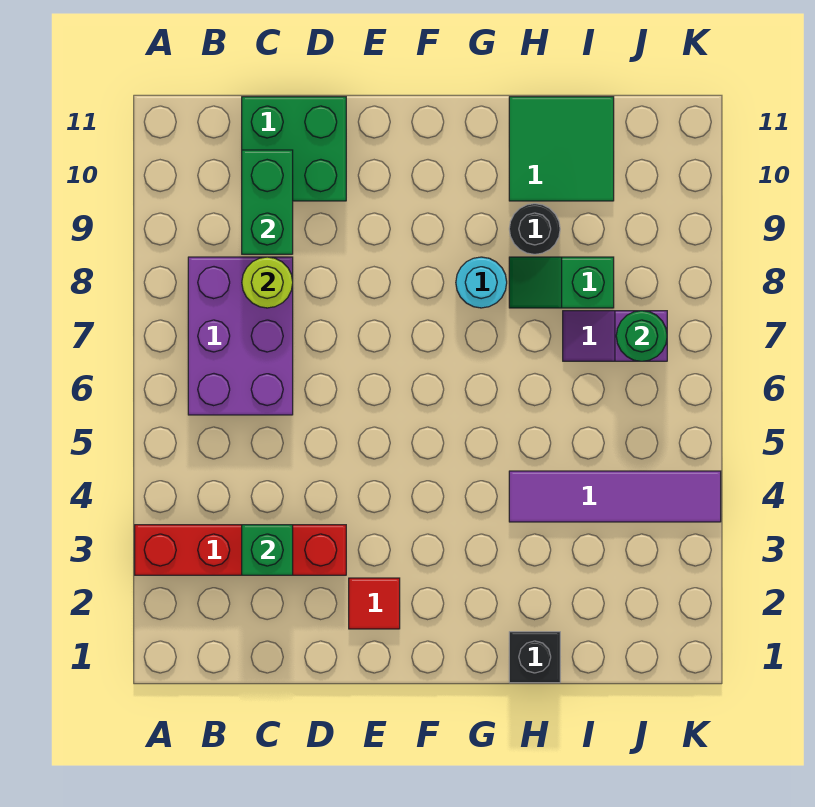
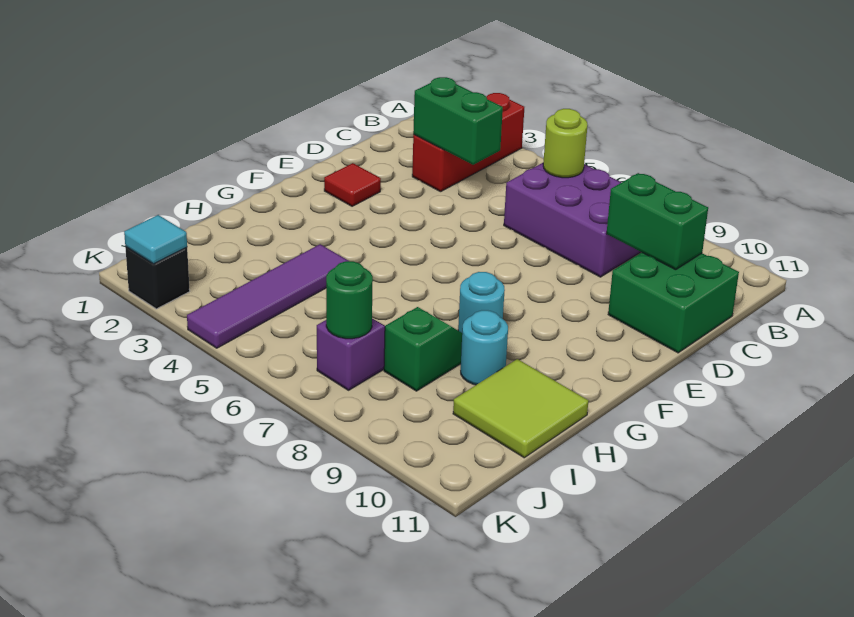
red brick A3:D3 level 1 -> red brick A3:C3 level 1
green brick C3 level 2 -> green brick C3:C4 level 2
lime round brick C8 level 2 -> lime round brick B6 level 2
black brick H1 level 1 -> black brick K2 level 1
black round brick H9 level 1 -> cyan round brick H9 level 1
green tile H10:I11 level 1 -> lime tile H10:I11 level 1
none -> cyan tile K2 level 2

